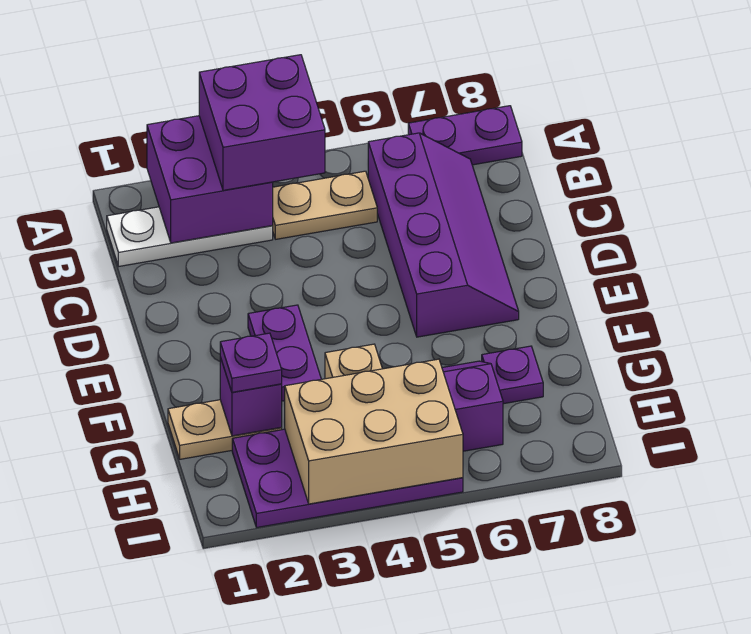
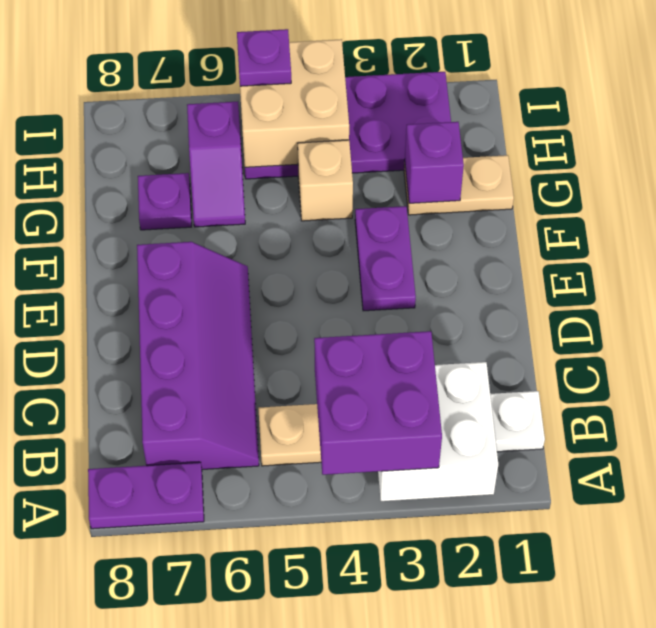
purple brick A2:B3 level 2 -> white brick A2:B3 level 2
purple slope B6:E7 level 1 top 6 -> purple slope B6:E7 level 1 top 7
purple plate G2 level 3 -> purple plate I5 level 3
tan brick H3:I5 level 2 -> tan brick H4:I5 level 2

